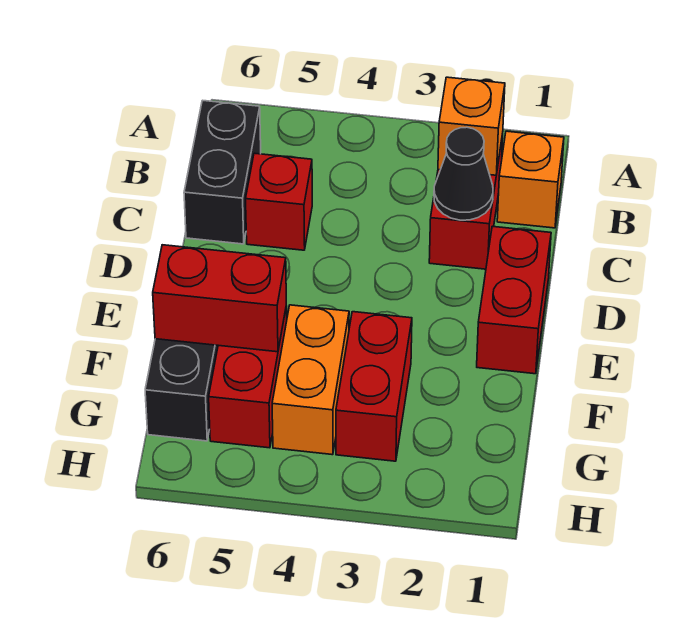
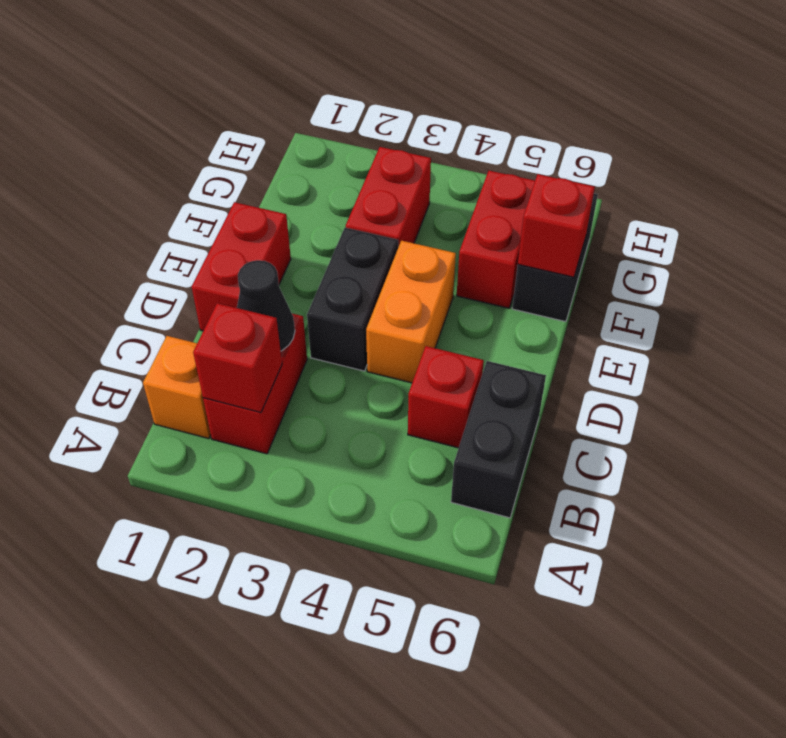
orange brick B2 level 2 -> red brick B2 level 2
none -> black brick D3:E3 level 1
orange brick F4:G4 level 1 -> orange brick D4:E4 level 1
red brick F5:F6 level 2 -> red brick F6 level 2

